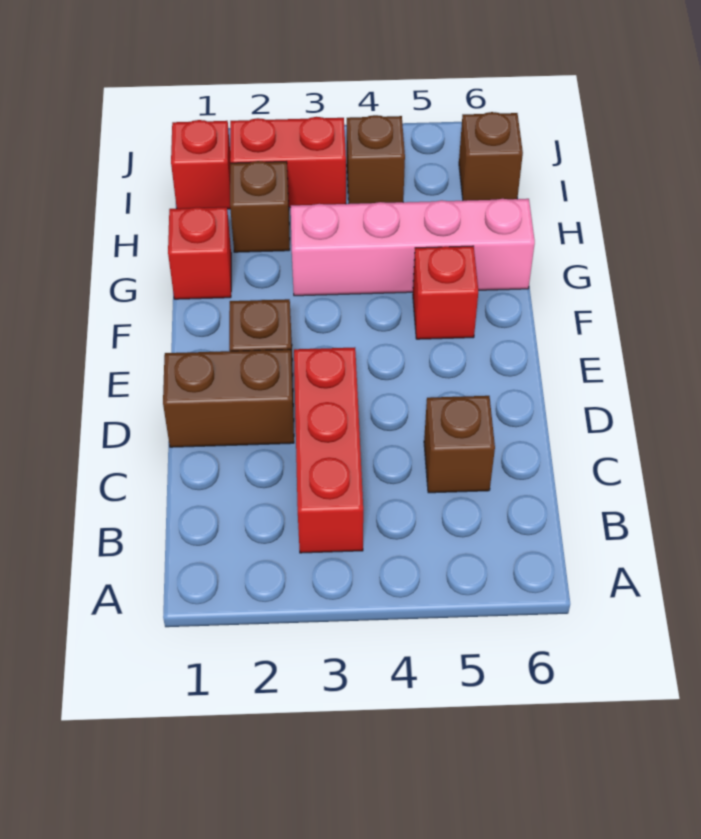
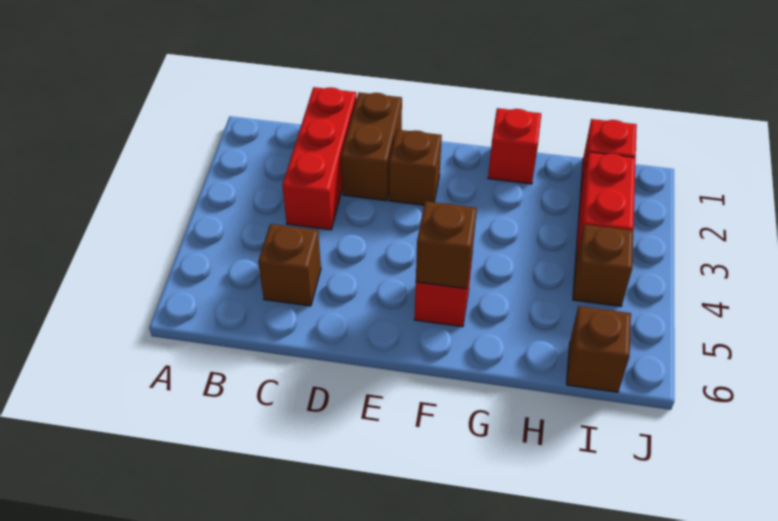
red brick B3:D3 level 1 -> red brick C1:C3 level 1
pink brick G3:G6 level 1 -> none
brown brick H2 level 1 -> brown brick F5 level 2

